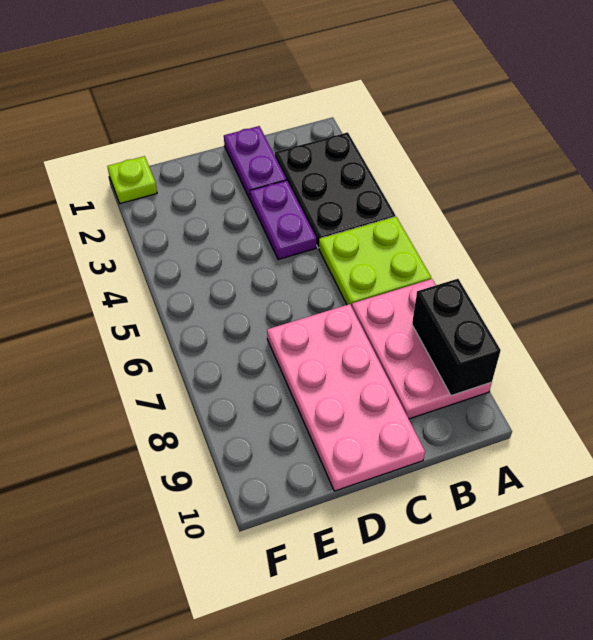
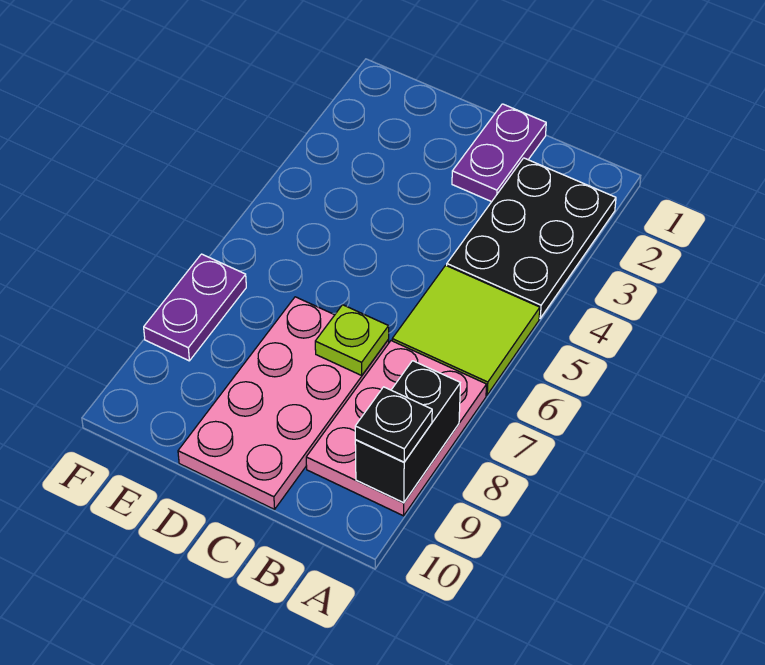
lime plate A5:B6 level 1 -> lime tile A5:B6 level 1
none -> black plate A9 level 3
purple plate C3:C4 level 1 -> purple plate F7:F8 level 1
lime plate F1 level 1 -> lime plate C7 level 2

